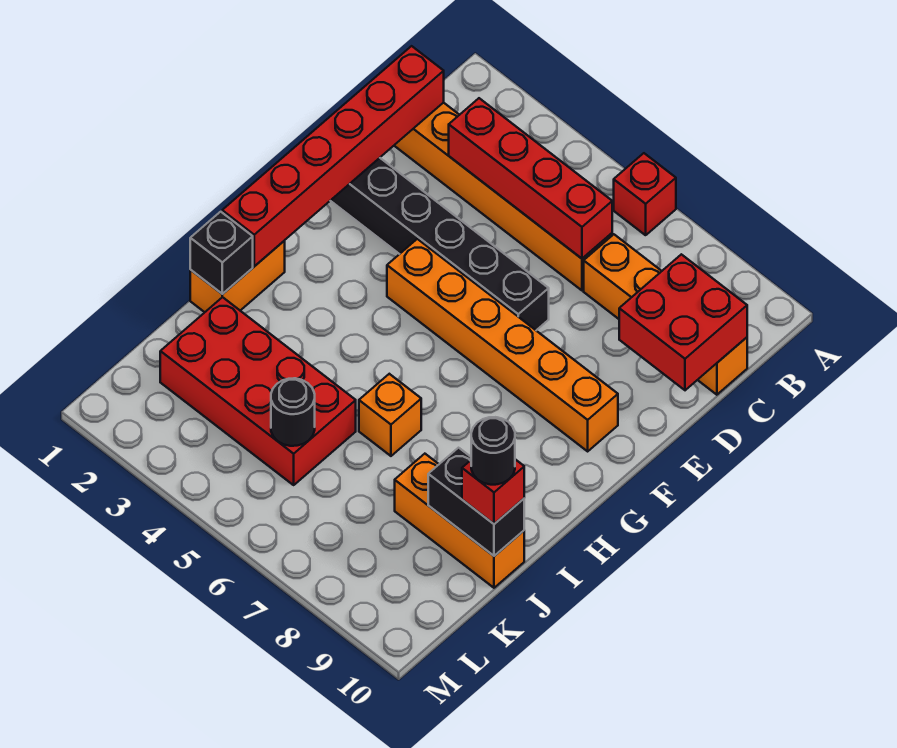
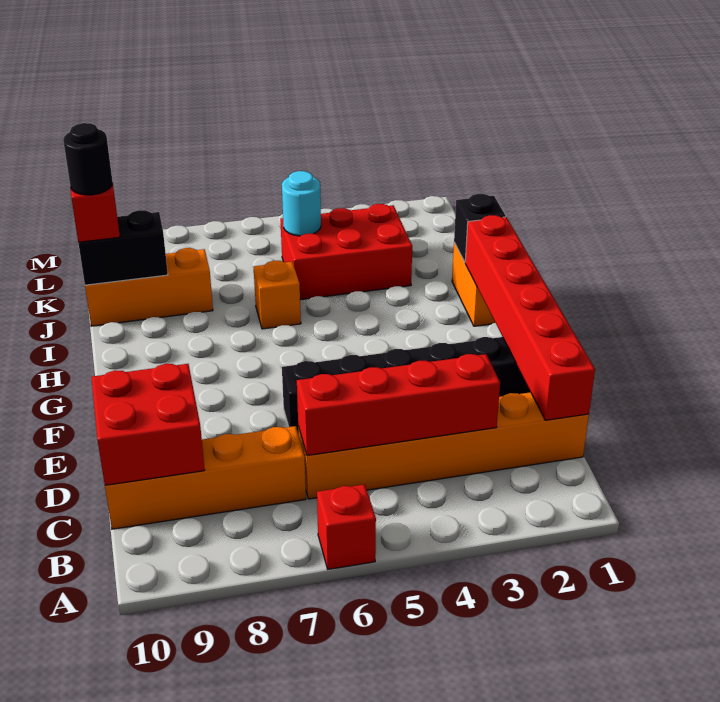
orange brick F4:F9 level 1 -> none
red brick J2:K5 level 1 -> red brick J3:K5 level 1
black round brick K5 level 2 -> cyan round brick K5 level 2

